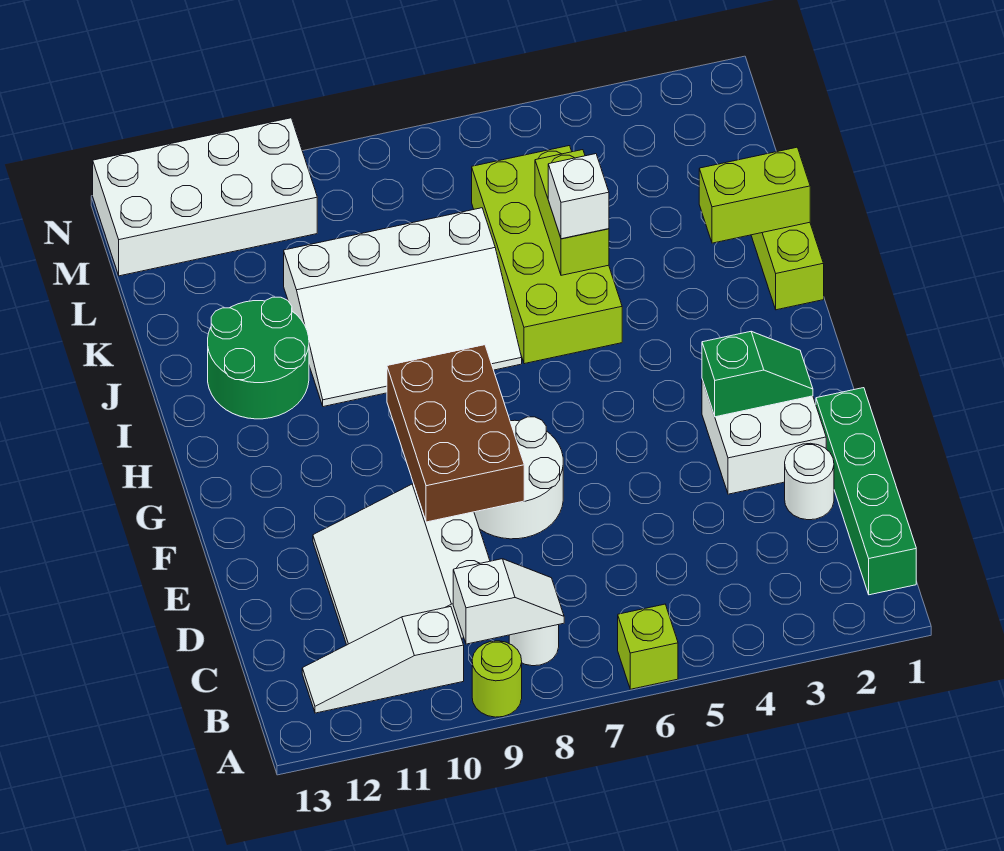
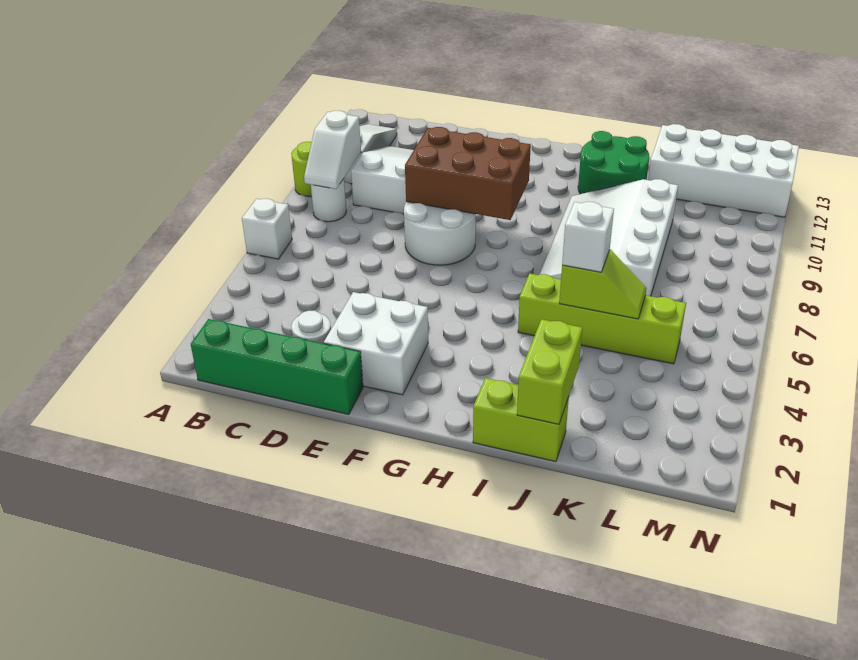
lime brick A6 level 1 -> white brick A6 level 1
green slope F2:F3 level 2 top 3 -> none
lime brick I5:L6 level 1 -> lime brick I5:L5 level 1
lime brick J5:K5 level 2 -> lime slope J5:K5 level 2 top J
white brick M10:N13 level 1 -> white brick K12:N13 level 1

